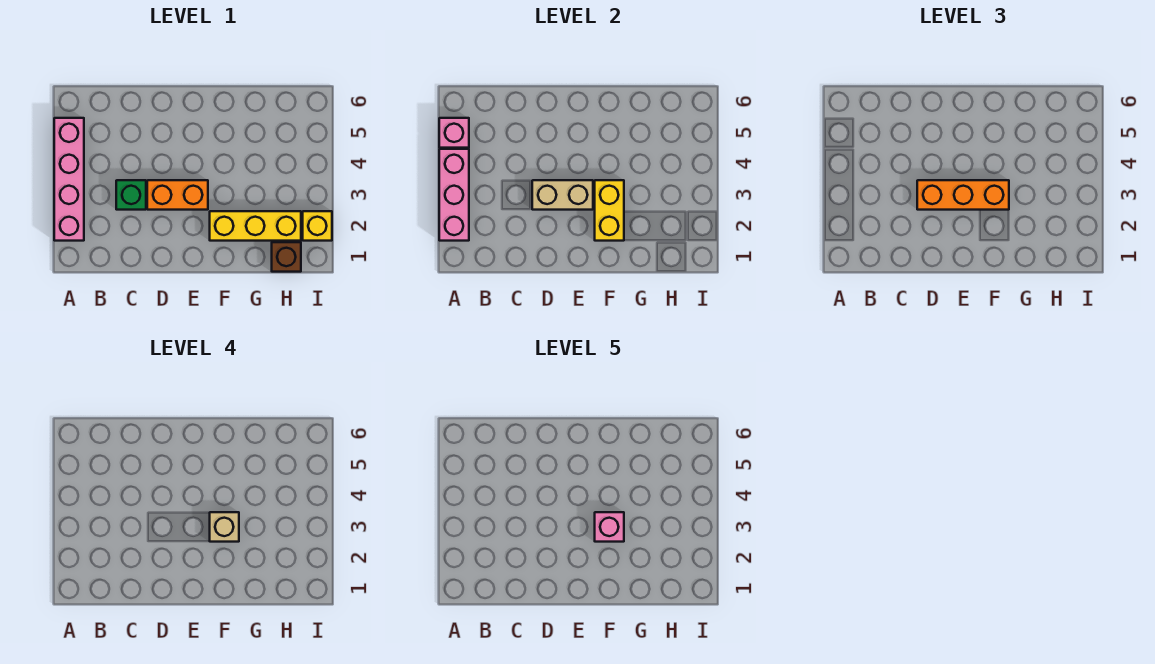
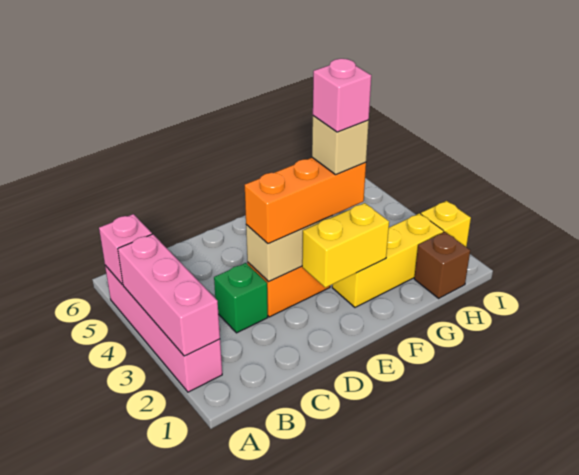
yellow brick F2:F3 level 2 -> yellow brick E2:F2 level 2

